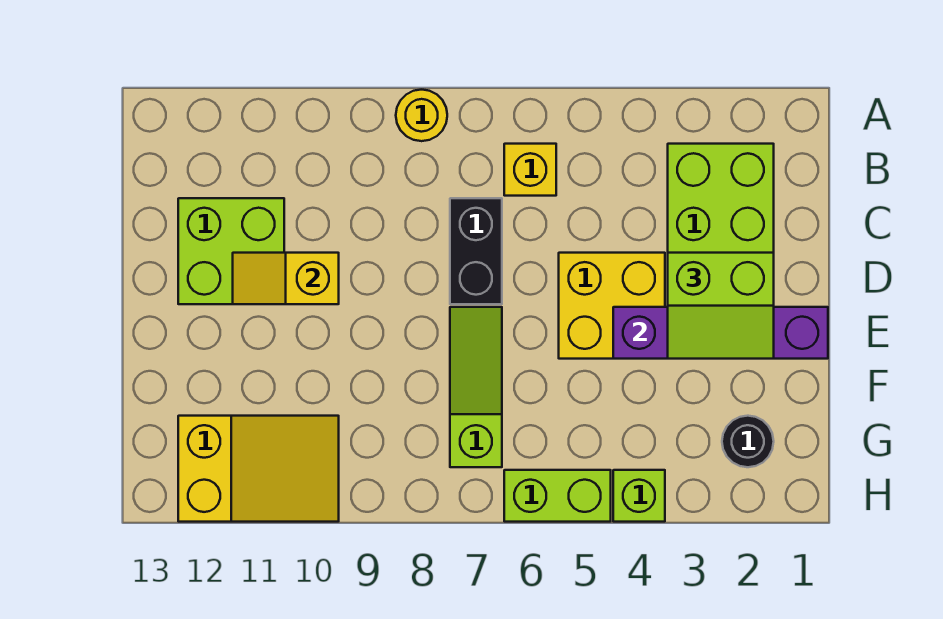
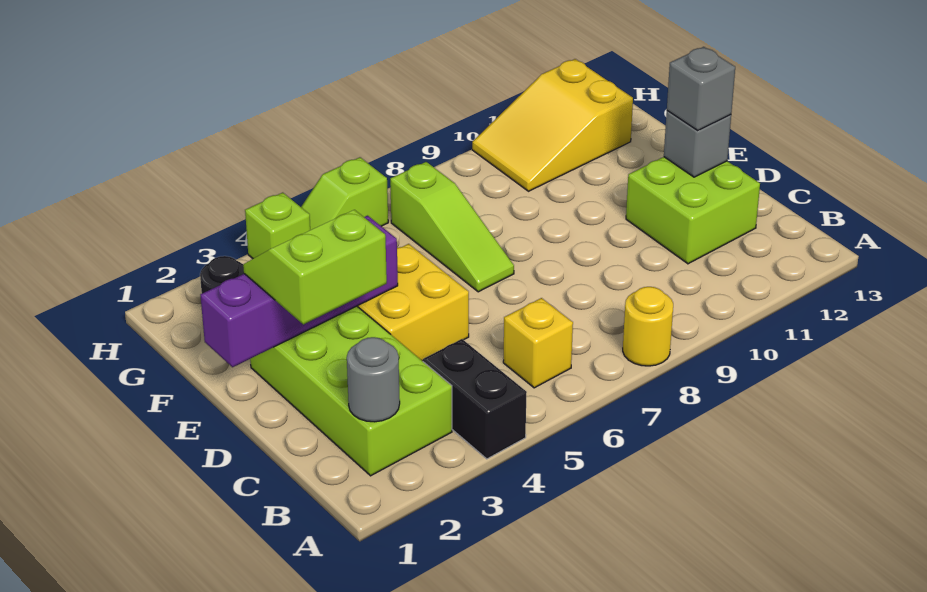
none -> grey round brick B2 level 2
black brick C7:D7 level 1 -> black brick A4:B4 level 1
yellow slope D10:D11 level 2 top 10 -> none
none -> grey brick D12 level 2
none -> grey brick D12 level 3
lime brick H5:H6 level 1 -> lime slope H5:H6 level 1 top 6

